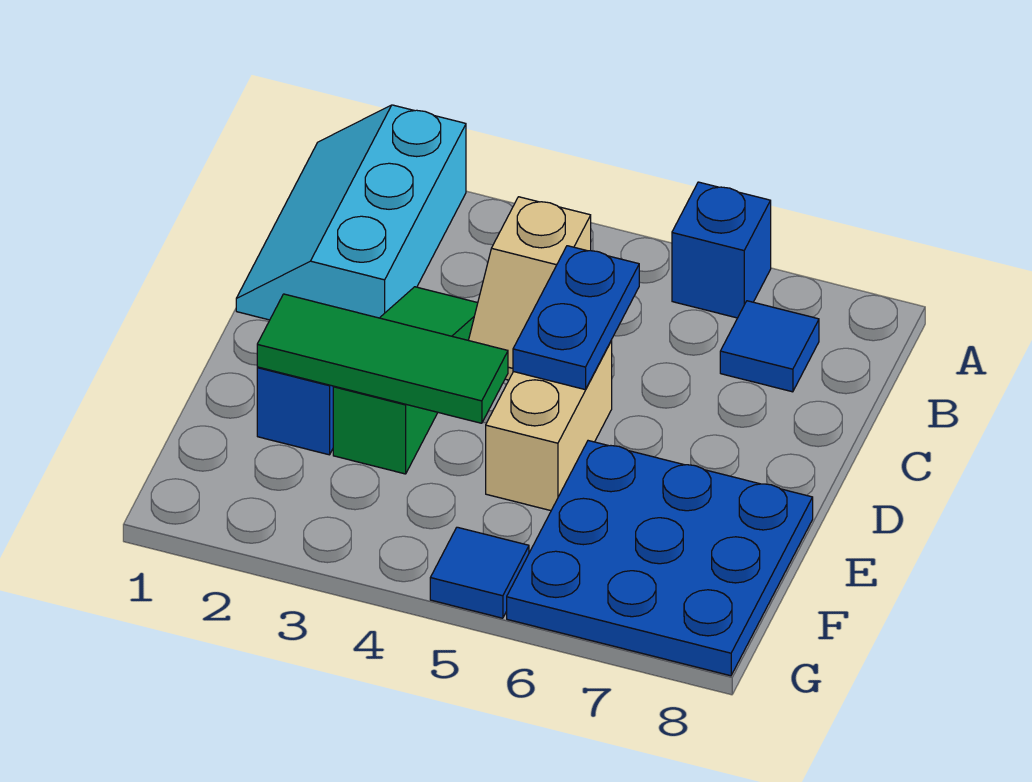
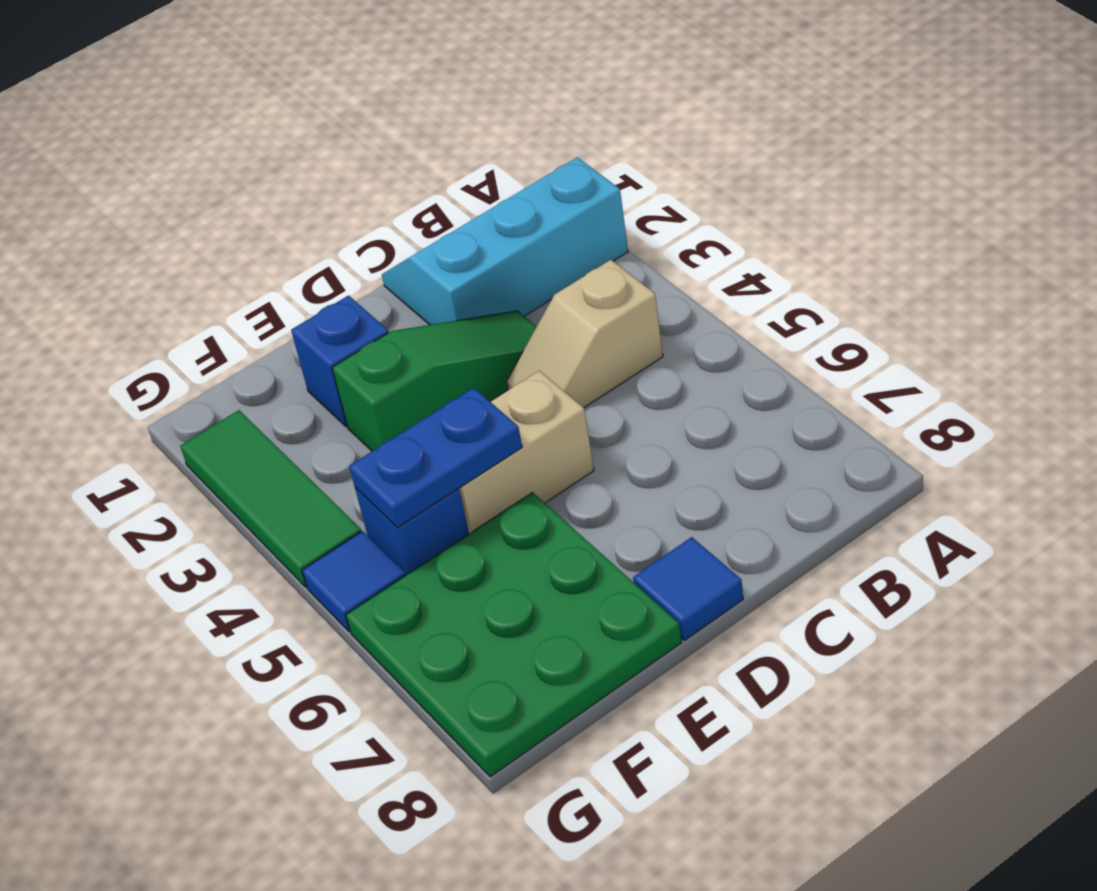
blue brick A6 level 1 -> blue brick F5 level 1
blue tile B7 level 1 -> blue tile D8 level 1
blue plate C5:D5 level 2 -> blue plate E5:F5 level 2
green tile E2:E4 level 2 -> green tile G2:G4 level 1
blue plate E6:G8 level 1 -> green plate E6:G8 level 1

